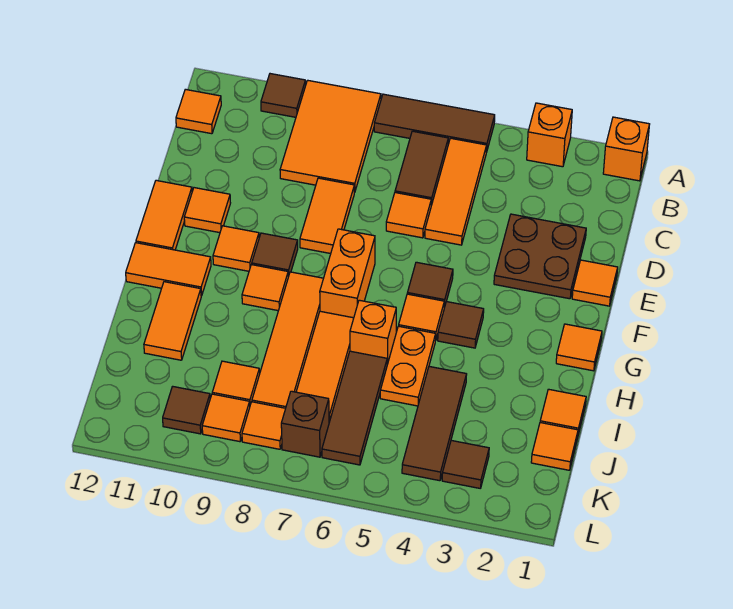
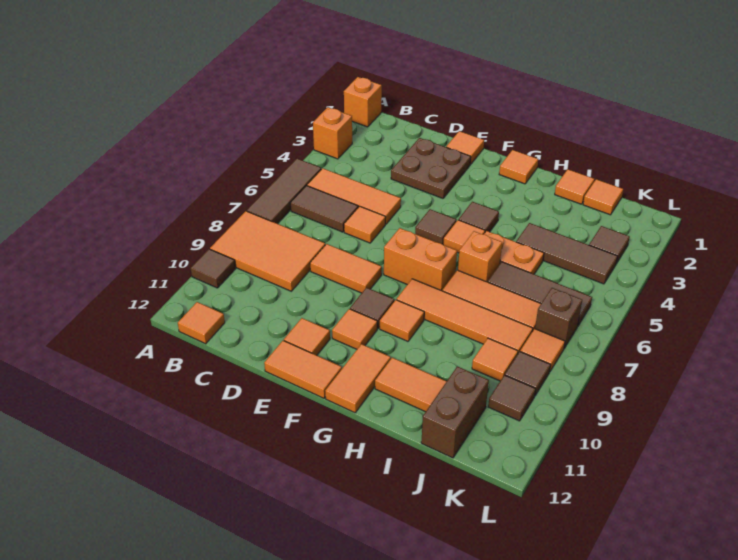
none -> brown brick J11:J12 level 1
orange tile K9 level 1 -> brown tile K9 level 1

